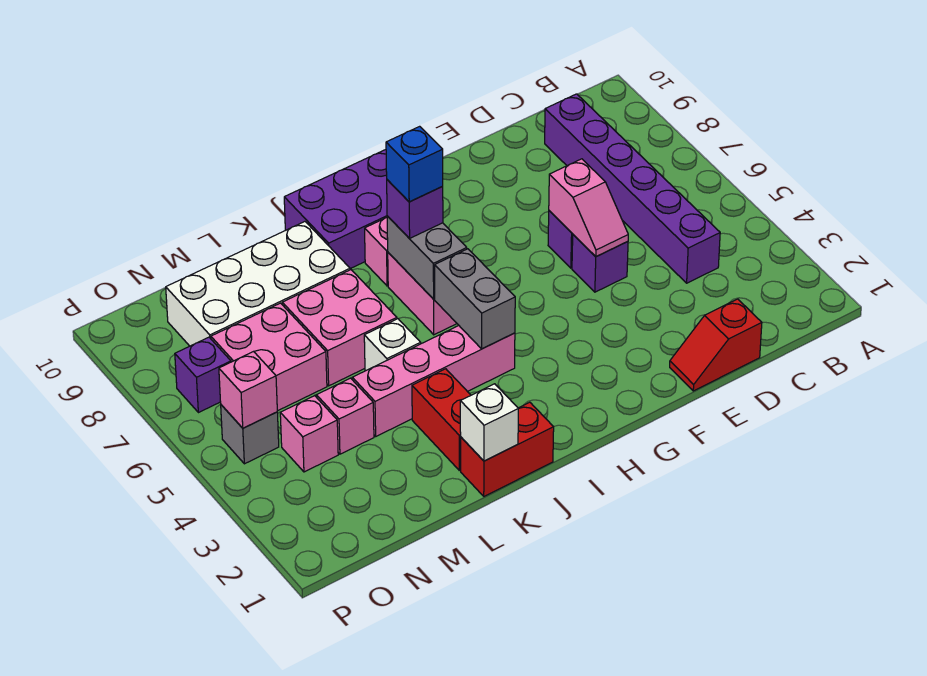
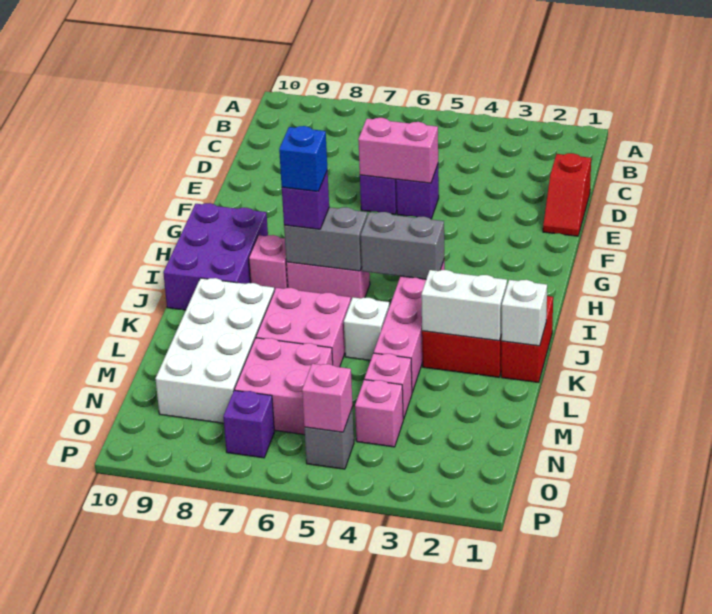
purple brick C4:C9 level 1 -> none
pink slope E5:E6 level 2 top 6 -> pink brick E5:E6 level 2
none -> white brick K2:K3 level 2

